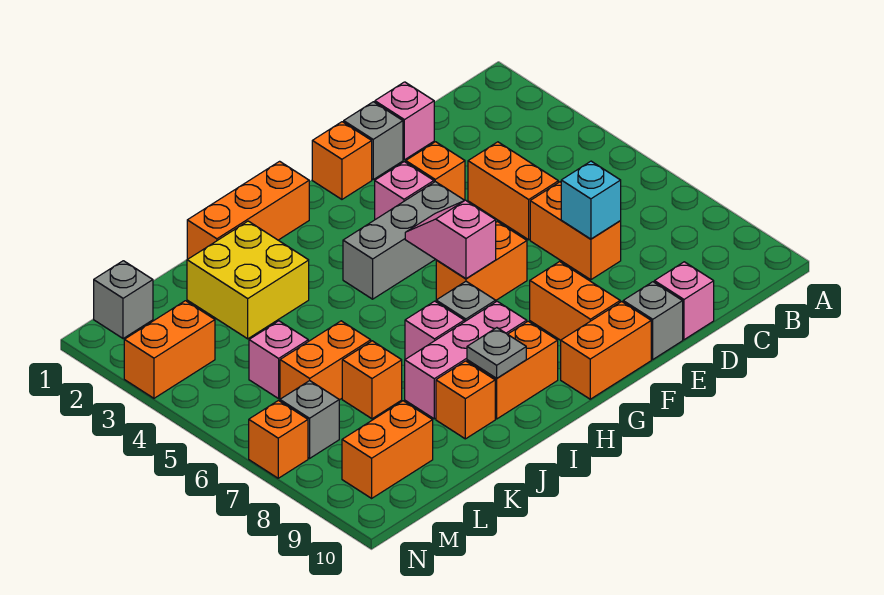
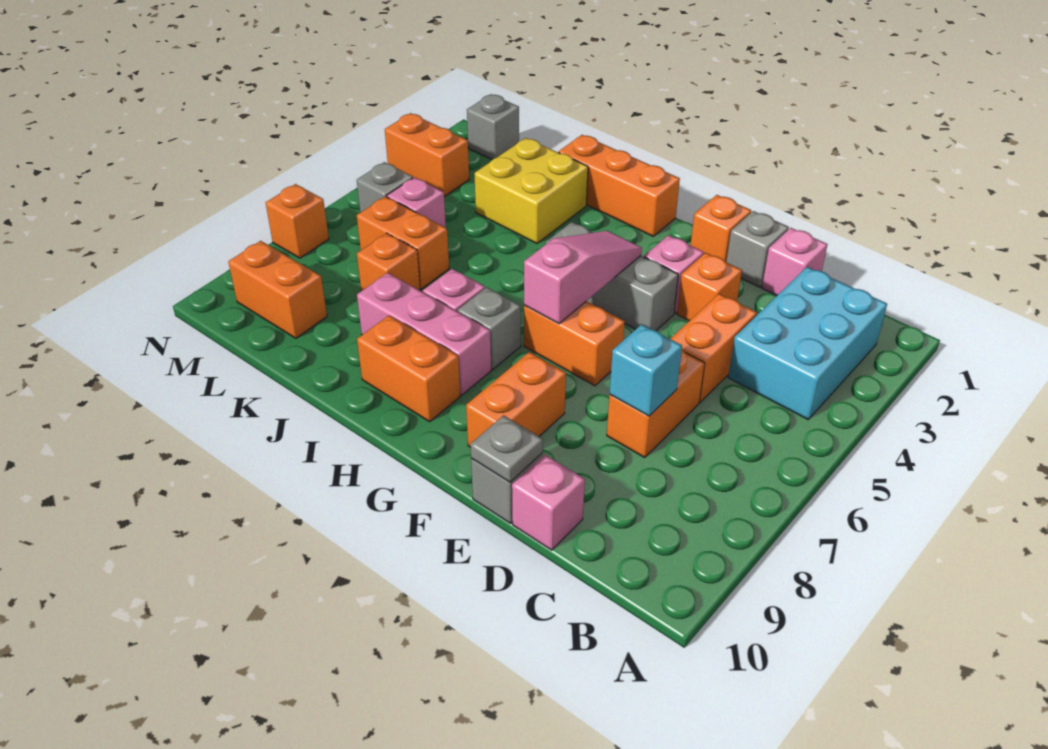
none -> cyan brick B2:C4 level 1
orange brick F10:G10 level 1 -> none
pink slope G5:G6 level 2 top 6 -> pink slope G4:G6 level 2 top 6
grey plate I9 level 2 -> grey plate E10 level 2
orange brick J9 level 1 -> none
grey brick M7 level 1 -> grey brick M5 level 1

